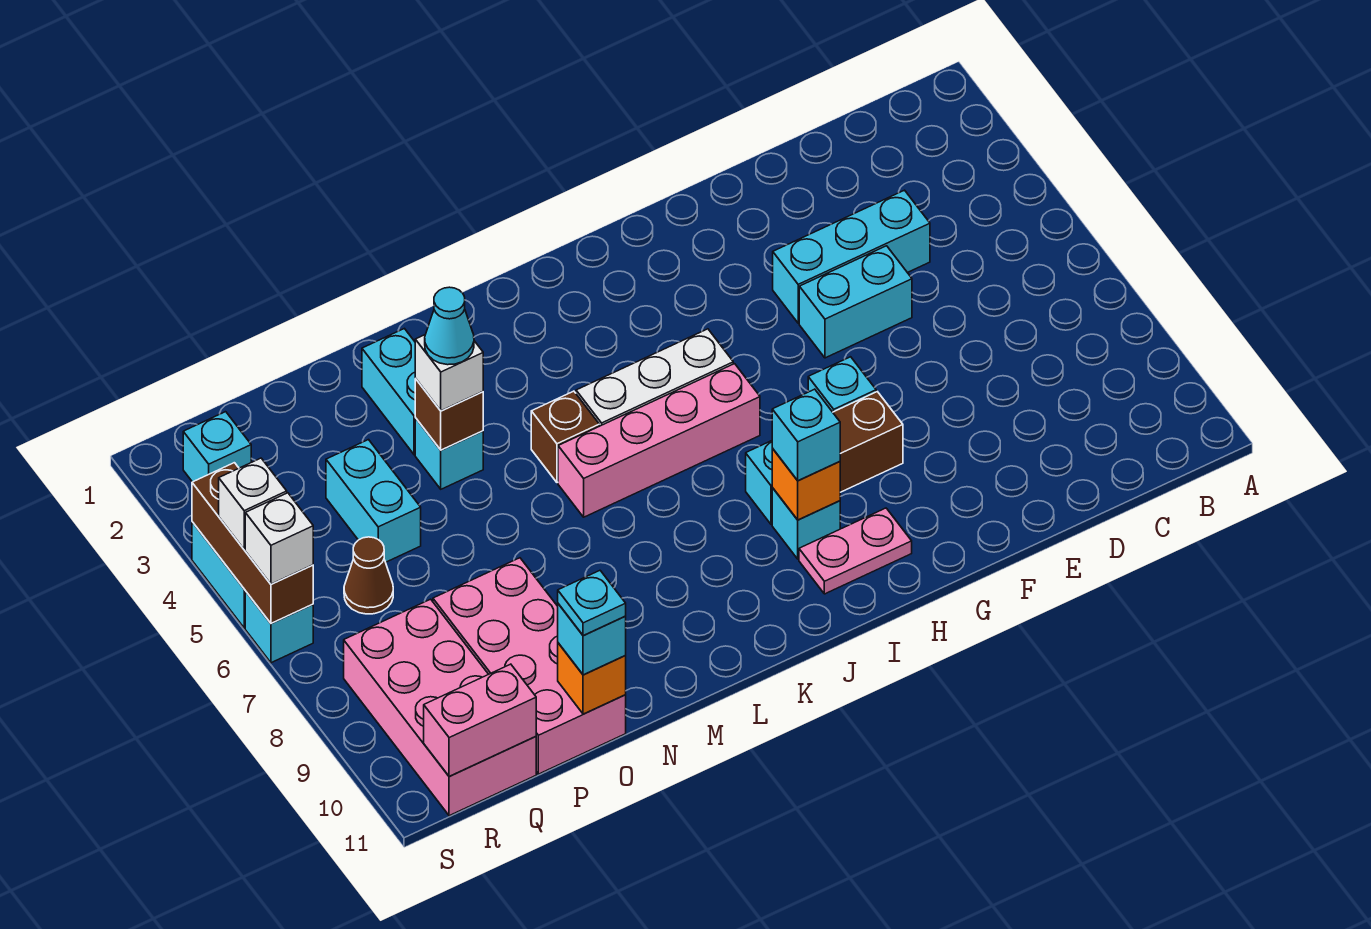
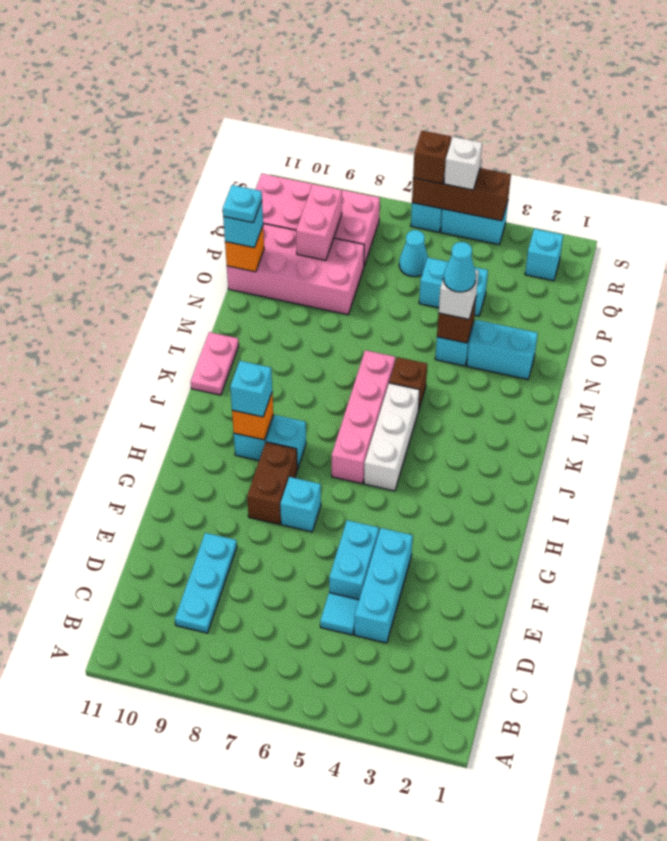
none -> cyan plate C9:E9 level 1
none -> cyan tile D5 level 1
pink plate H10:I10 level 1 -> pink plate K11:L11 level 1
brown cone Q6 level 1 -> cyan cone Q6 level 1
pink brick Q11:R11 level 2 -> pink brick P9:Q9 level 2
white brick S6 level 3 -> brown brick S6 level 3

